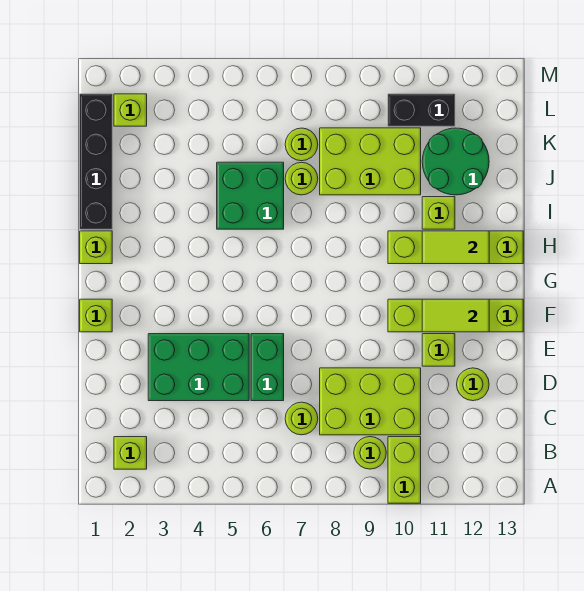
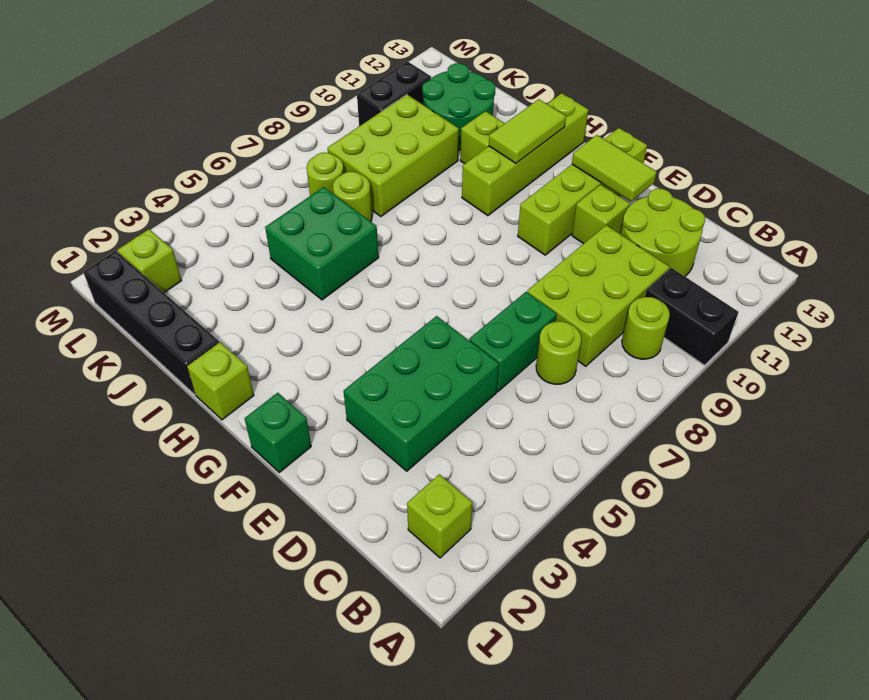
lime brick A10:B10 level 1 -> black brick A10:B10 level 1
green brick D6:E6 level 1 -> green brick D6:D7 level 1
lime round brick D12 level 1 -> lime round brick C11:D12 level 1
lime brick F1 level 1 -> green brick F1 level 1
lime tile F11:F12 level 2 -> lime tile E12:F12 level 2

